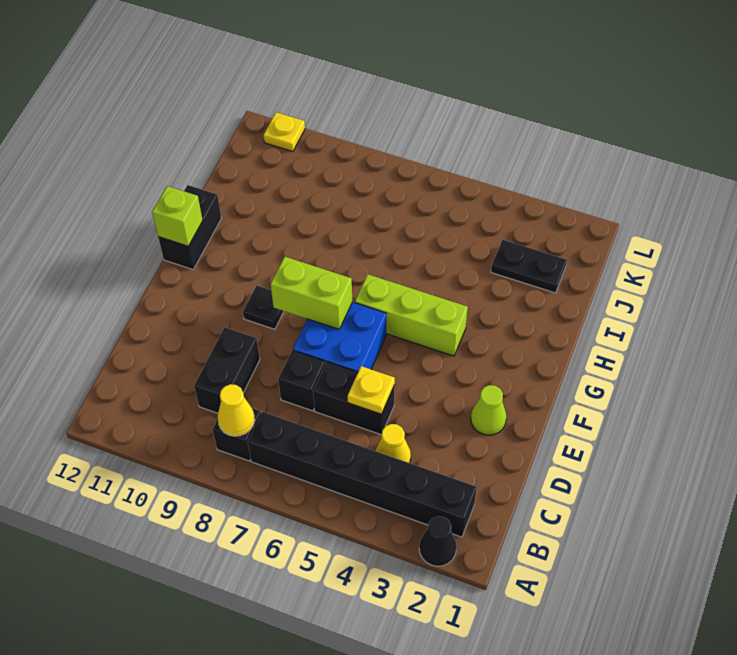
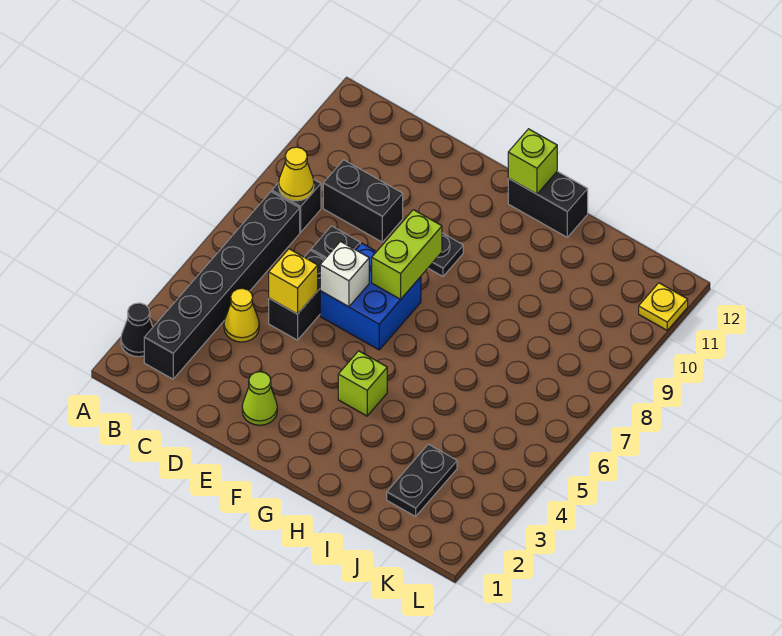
yellow plate D5 level 2 -> yellow brick D5 level 2
none -> white brick E6 level 2
lime brick G4:G6 level 1 -> lime brick G4 level 1

